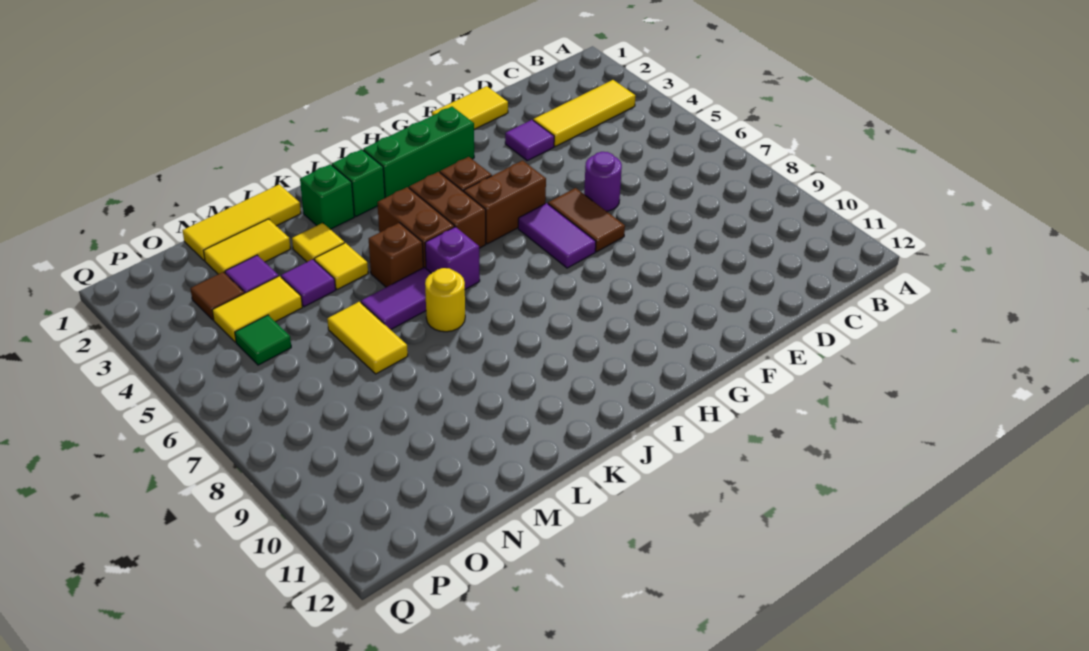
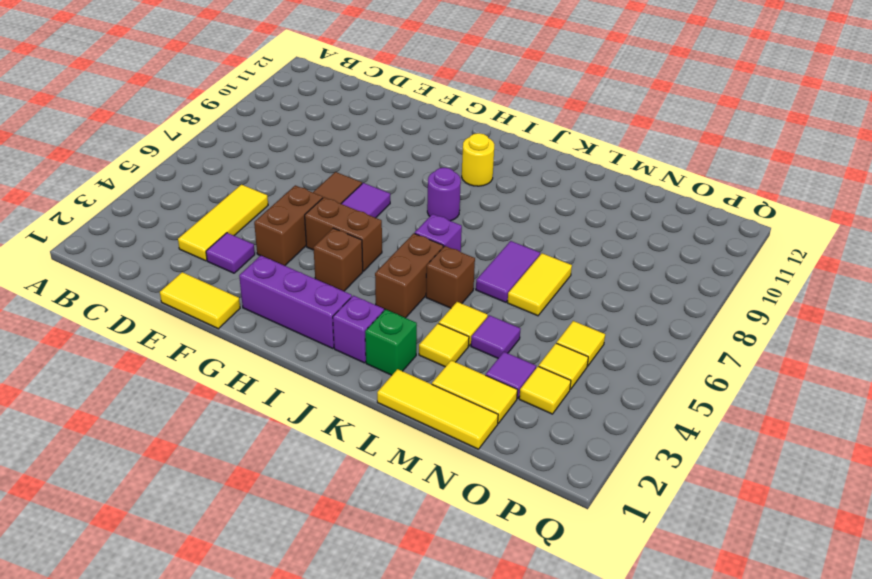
yellow tile B3:D3 level 1 -> yellow tile D3:D5 level 1
purple round brick E6 level 1 -> purple round brick I8 level 1
green brick G2:I2 level 1 -> purple brick G2:I2 level 1
brown brick I4:I5 level 1 -> brown brick F4:F5 level 1
green brick J2 level 1 -> purple brick J2 level 1
purple tile K6:L6 level 1 -> purple tile L6:L7 level 1
yellow round brick K7 level 1 -> yellow round brick I10 level 1
yellow tile N4:O4 level 1 -> yellow tile O4 level 1
brown tile O3 level 1 -> yellow tile O3 level 1
green tile O5 level 1 -> yellow tile O5 level 1

